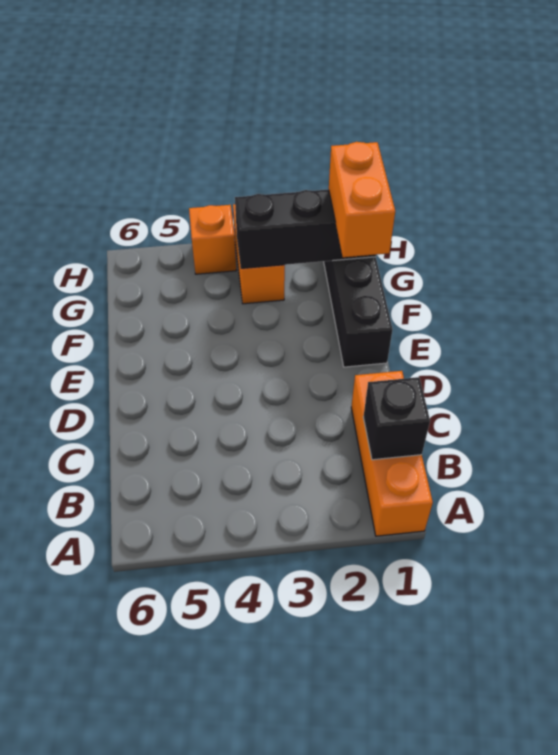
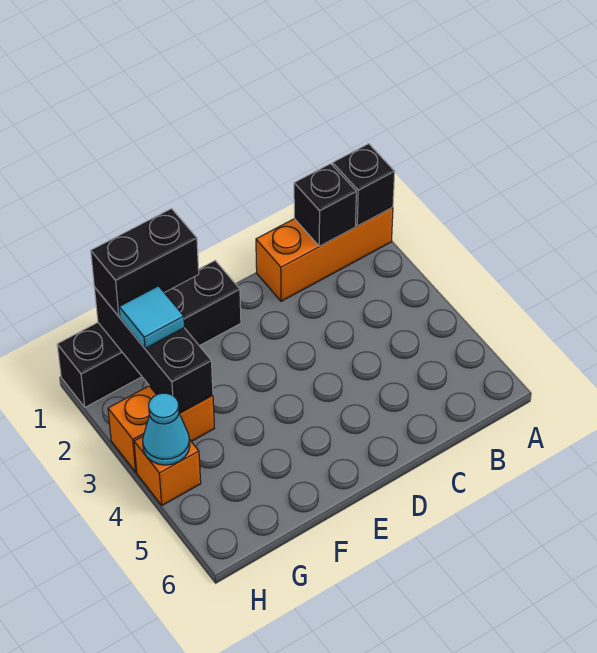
none -> black brick A1 level 2
orange brick F1:G1 level 3 -> black brick F1:G1 level 3
none -> cyan tile G2 level 3
none -> cyan cone H4 level 2

